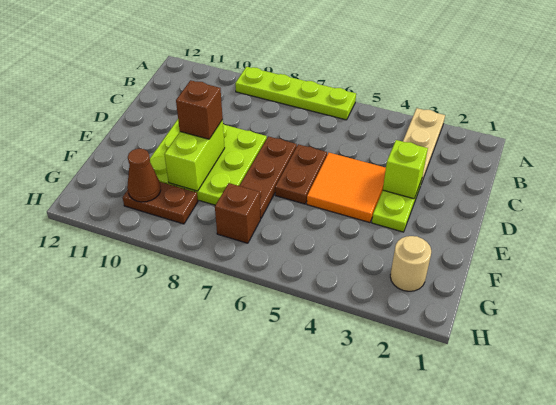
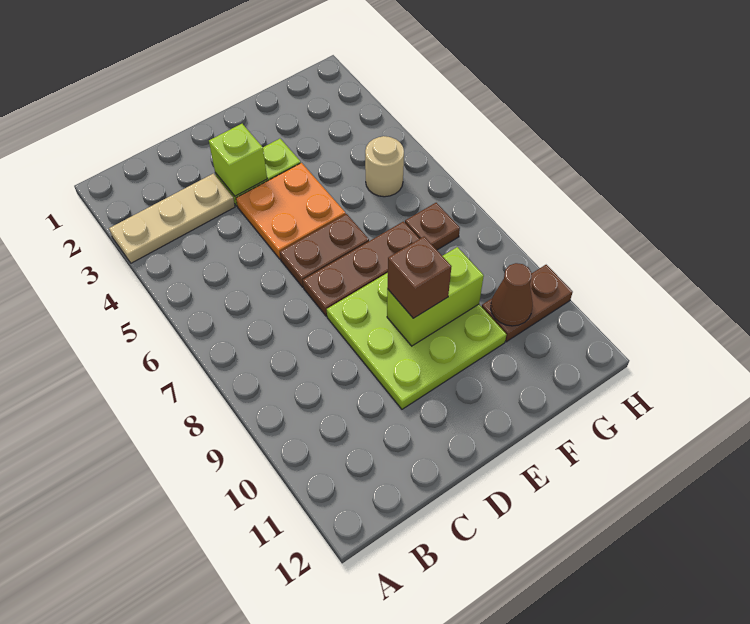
lime plate A6:A9 level 1 -> none
orange tile D4:E5 level 1 -> orange plate D4:E5 level 1
tan round brick G2 level 1 -> tan round brick G5 level 1
brown brick G7 level 1 -> brown plate G7 level 1
brown plate G9:G10 level 1 -> brown plate G10:H10 level 1

